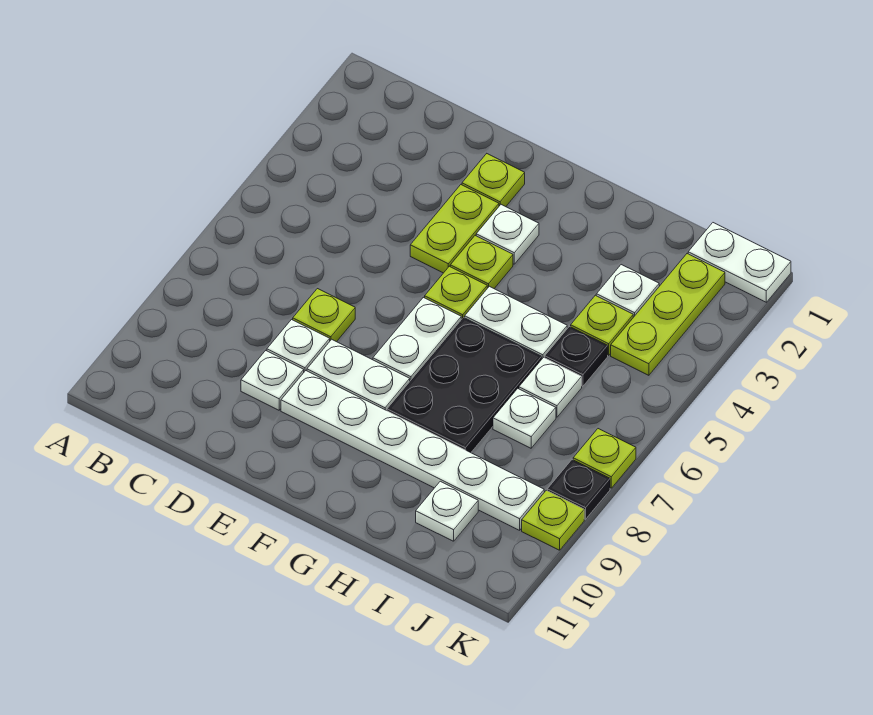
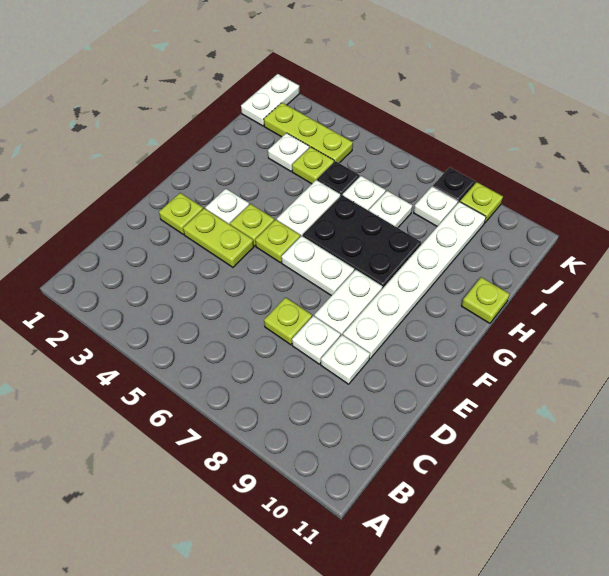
white plate I10 level 1 -> white plate J8 level 1
lime plate K7 level 1 -> lime plate H11 level 1

